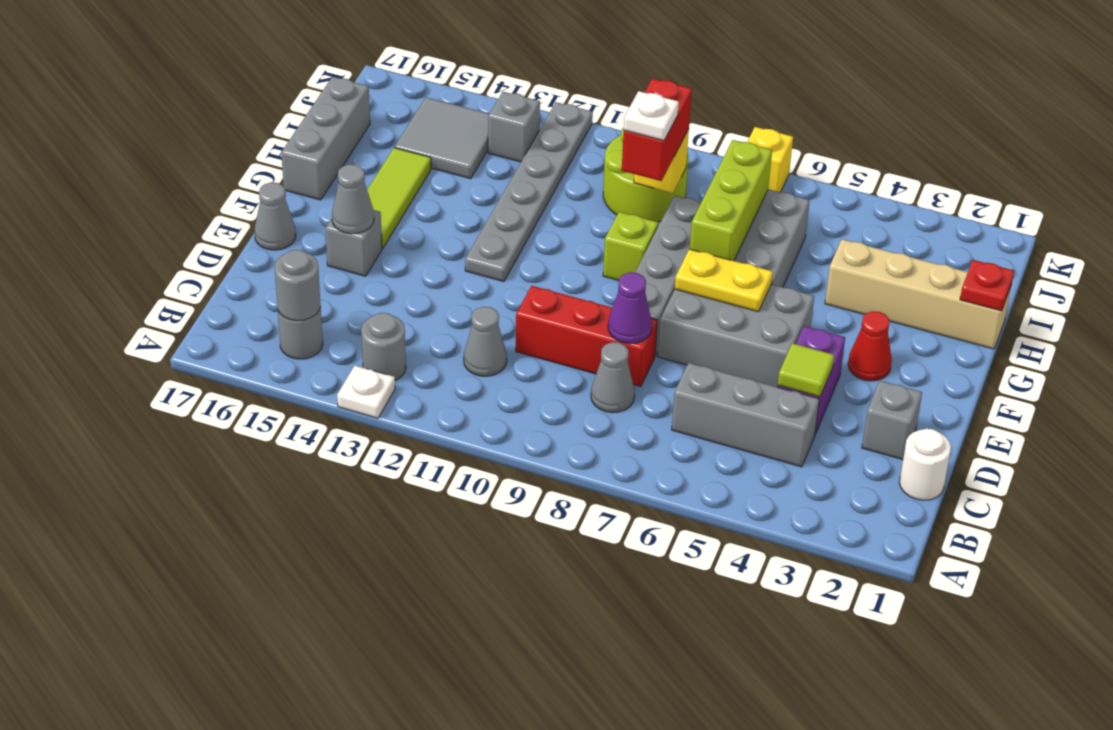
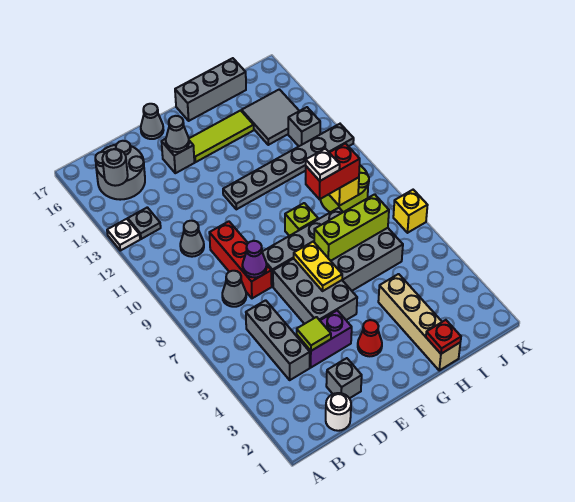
grey round brick B13 level 1 -> grey plate B13 level 1
grey round brick B15 level 1 -> grey round brick B15:C16 level 1

